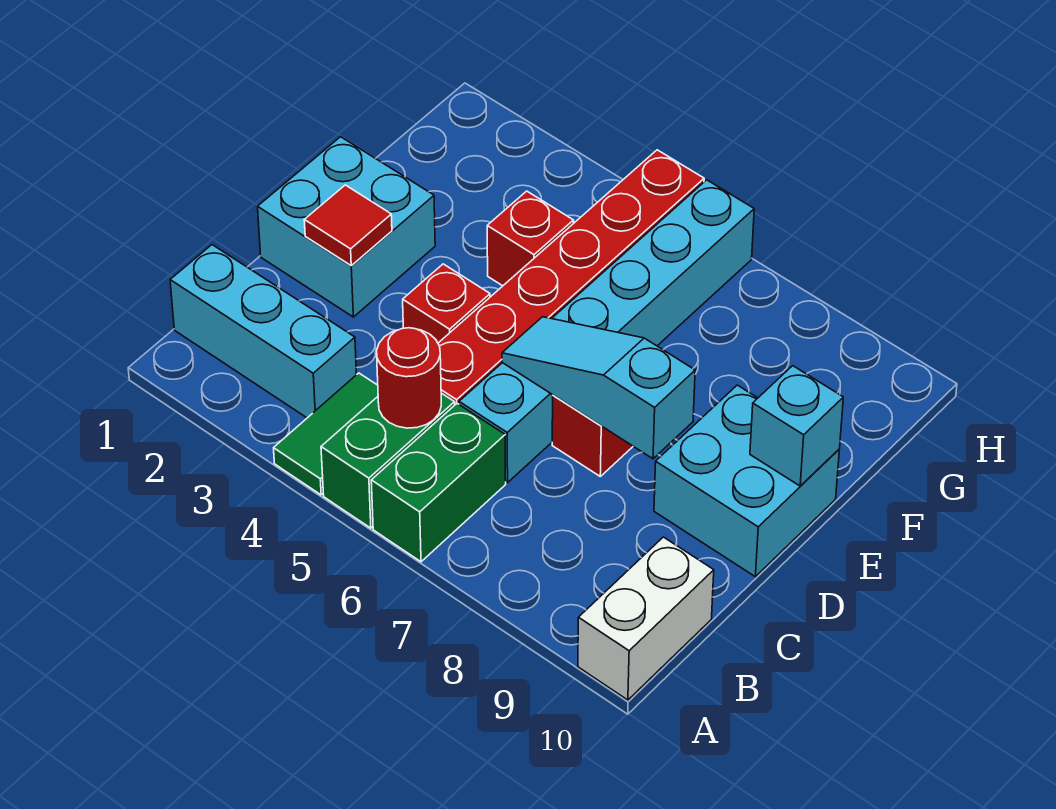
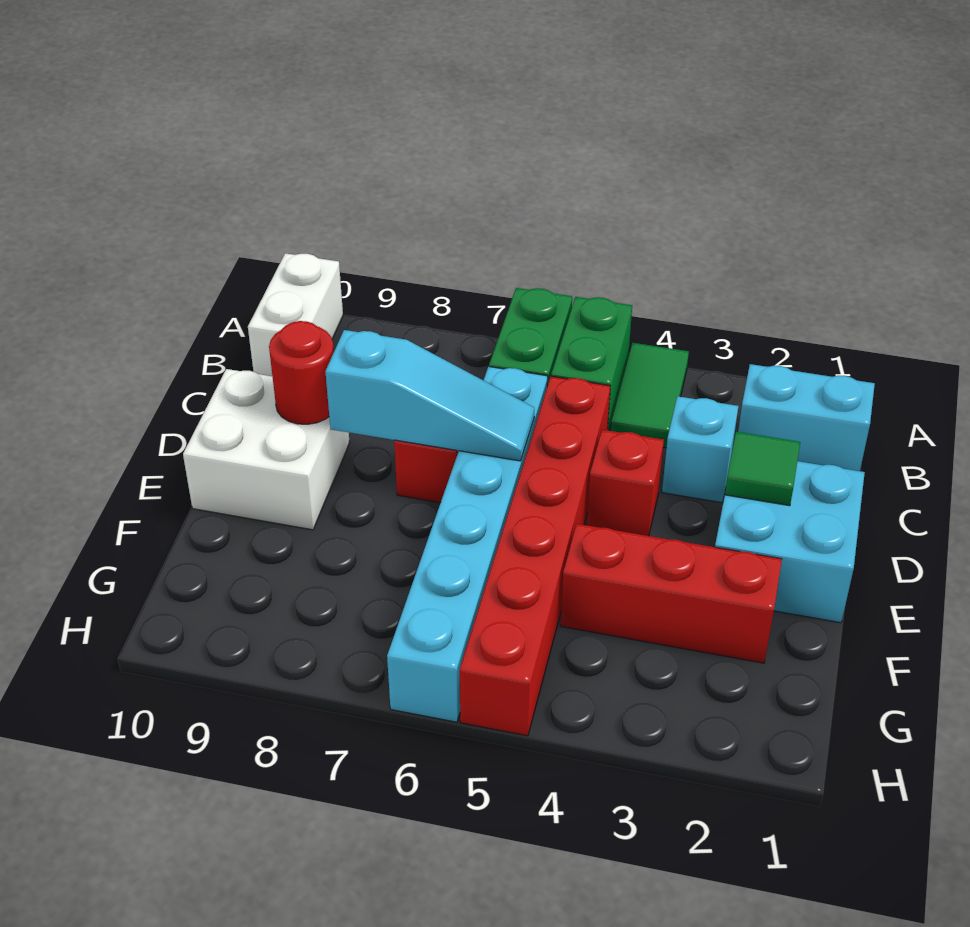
cyan brick B1:B3 level 1 -> cyan brick B1:B2 level 1
red round brick B5 level 2 -> red round brick D9 level 2
red tile D2 level 2 -> green tile D2 level 2
cyan brick D9:E10 level 1 -> white brick D9:E10 level 1
cyan brick E10 level 2 -> cyan brick C3 level 1
red brick F4 level 1 -> red brick F2:F4 level 1

